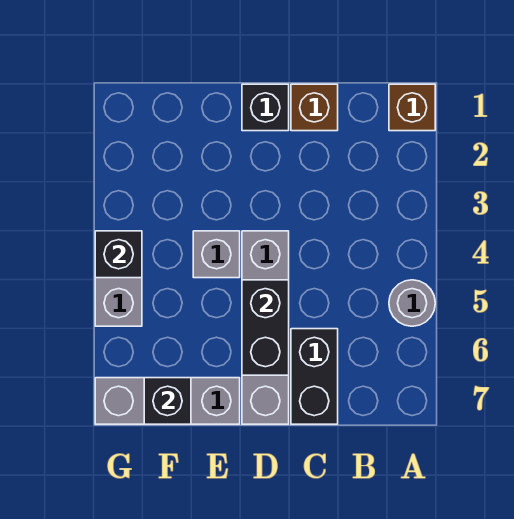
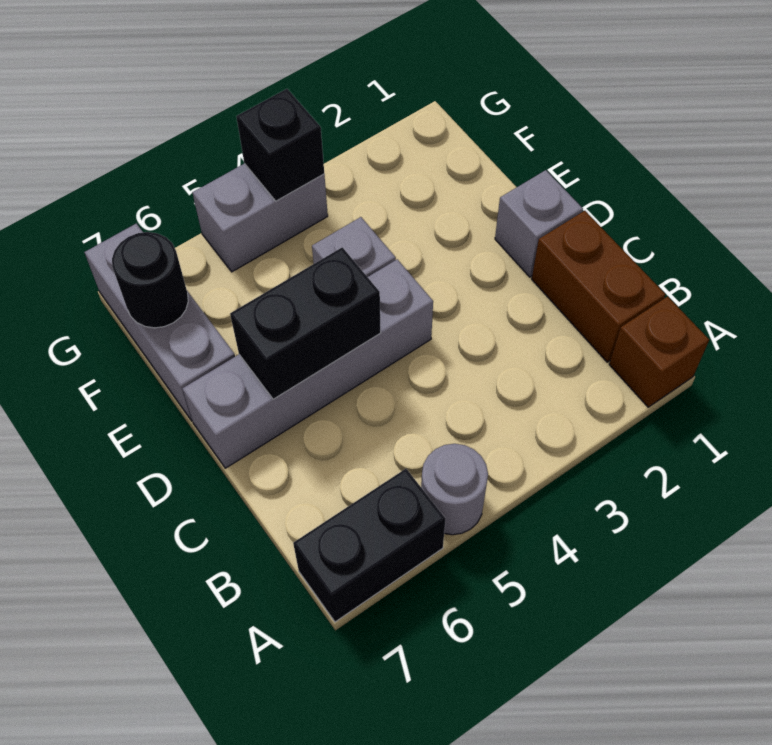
brown brick C1 level 1 -> brown brick B1:C1 level 1
black brick C6:C7 level 1 -> black brick A6:A7 level 1
black brick D1 level 1 -> grey brick D1 level 1
black brick F7 level 2 -> black round brick F7 level 2

